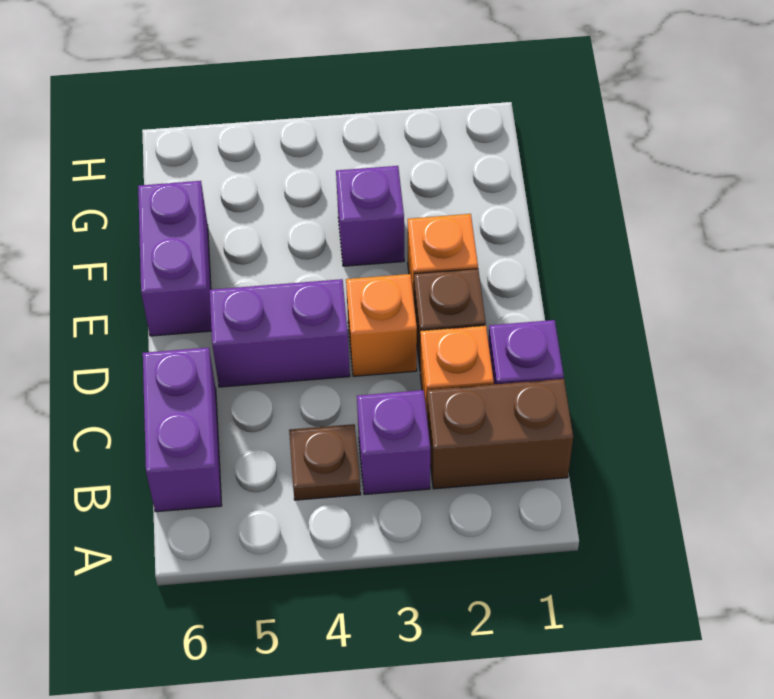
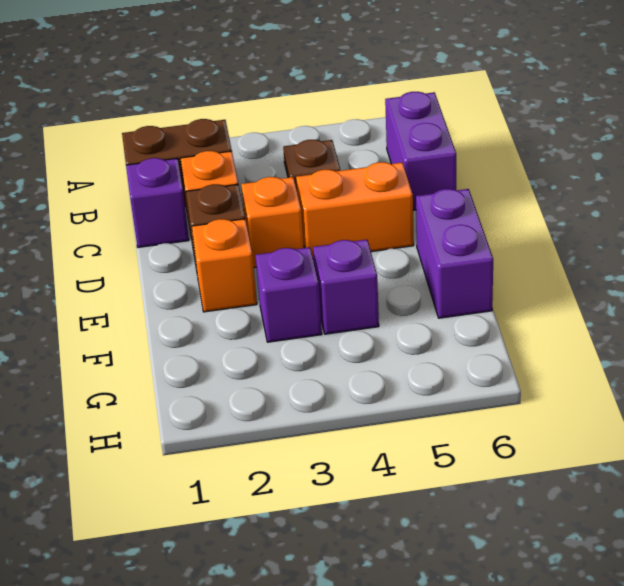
purple brick B3 level 1 -> purple brick F4 level 1
purple brick D4:D5 level 1 -> orange brick D4:D5 level 1

